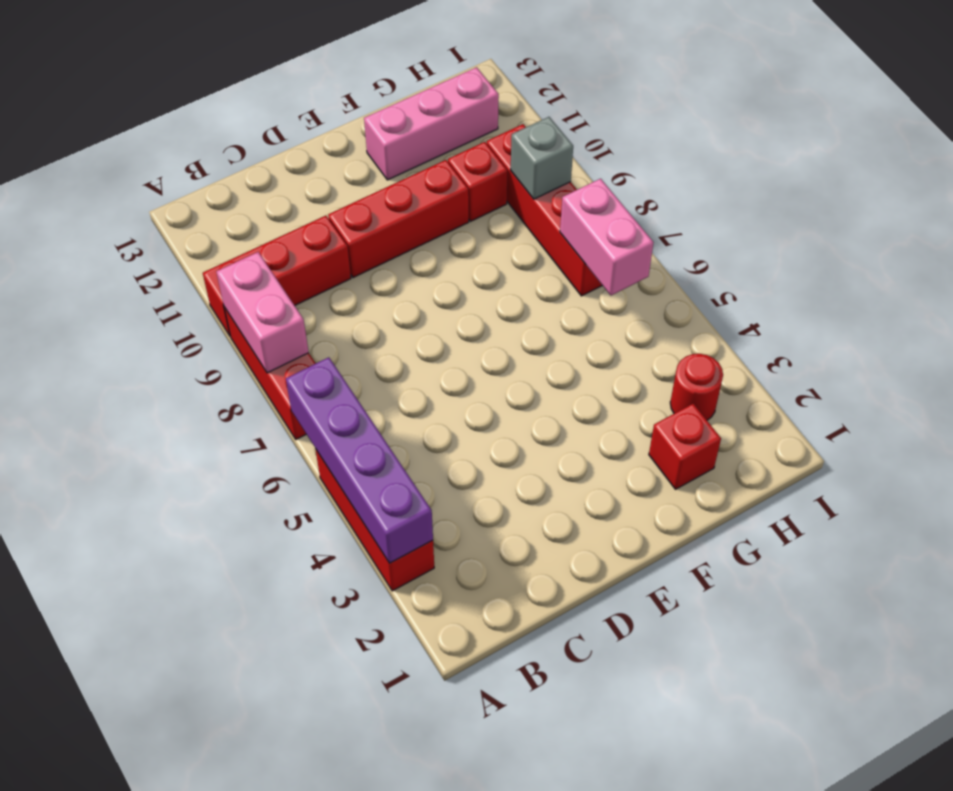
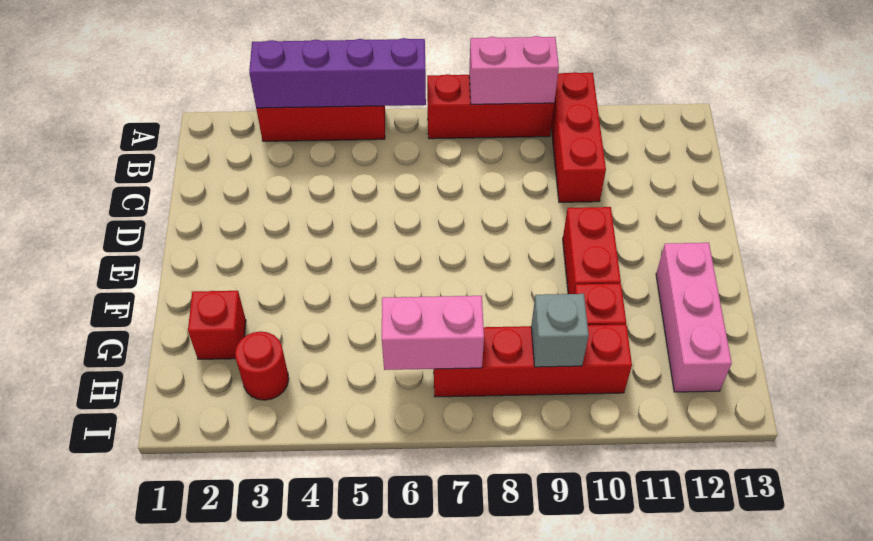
red brick D10:F10 level 1 -> red brick E10:F10 level 1

